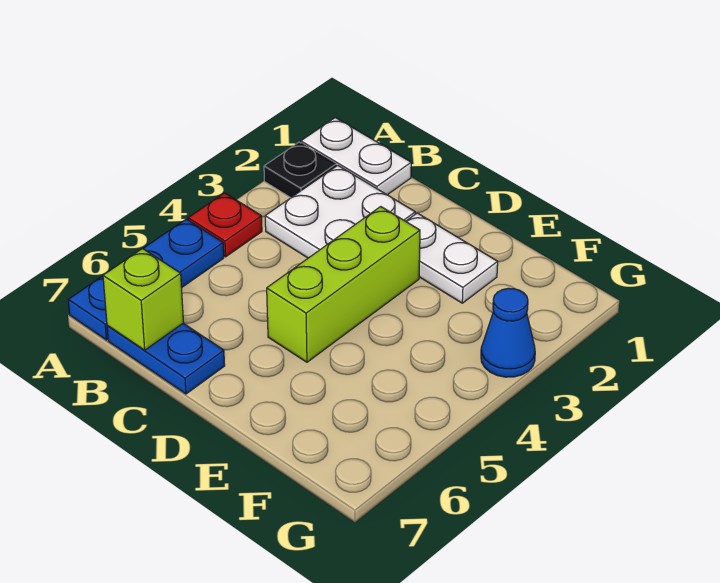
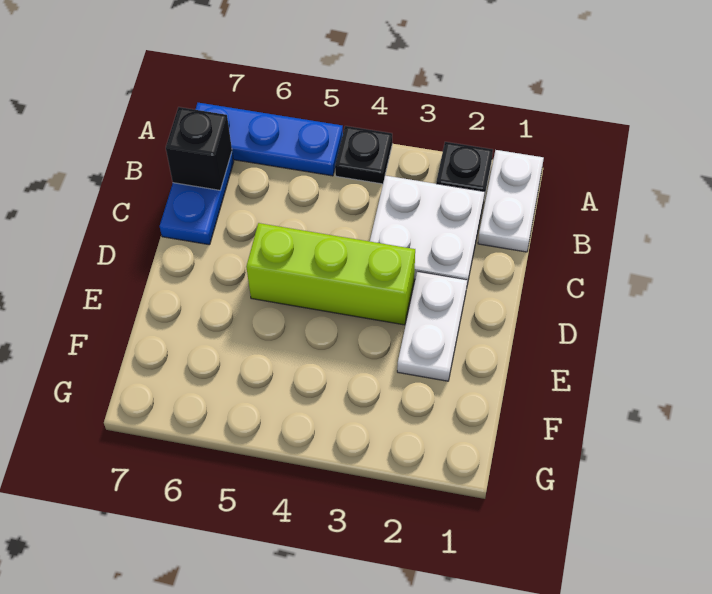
red plate A4 level 1 -> black plate A4 level 1
lime brick B7 level 2 -> black brick B7 level 2
blue cone G3 level 1 -> none

